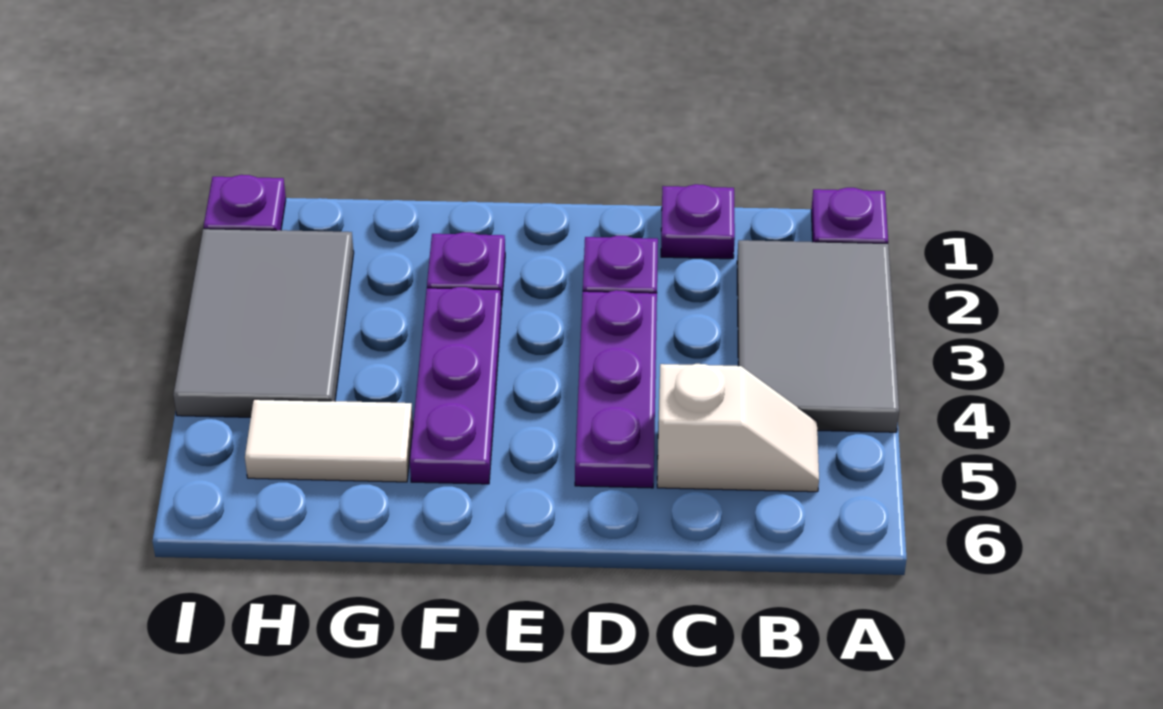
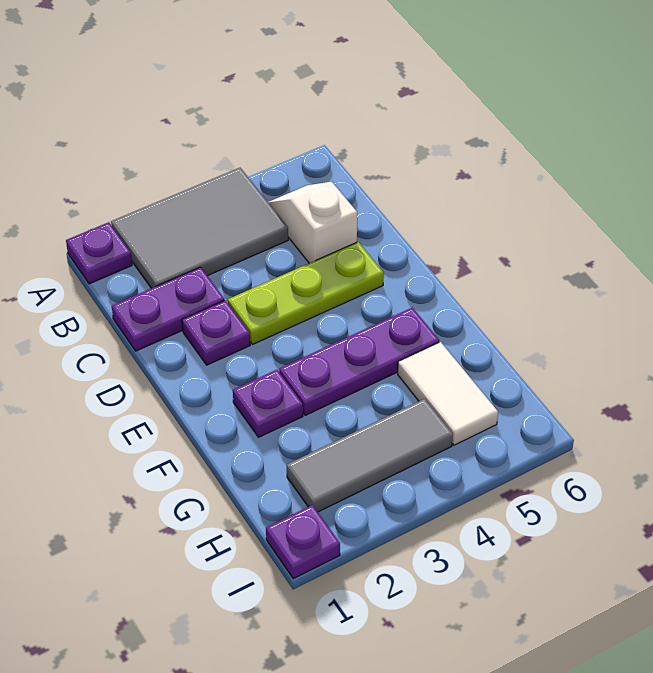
purple plate C1 level 1 -> purple plate C1:C2 level 1
purple plate D3:D5 level 1 -> lime plate D3:D5 level 1
grey tile H2:I4 level 1 -> grey tile H2:H4 level 1

